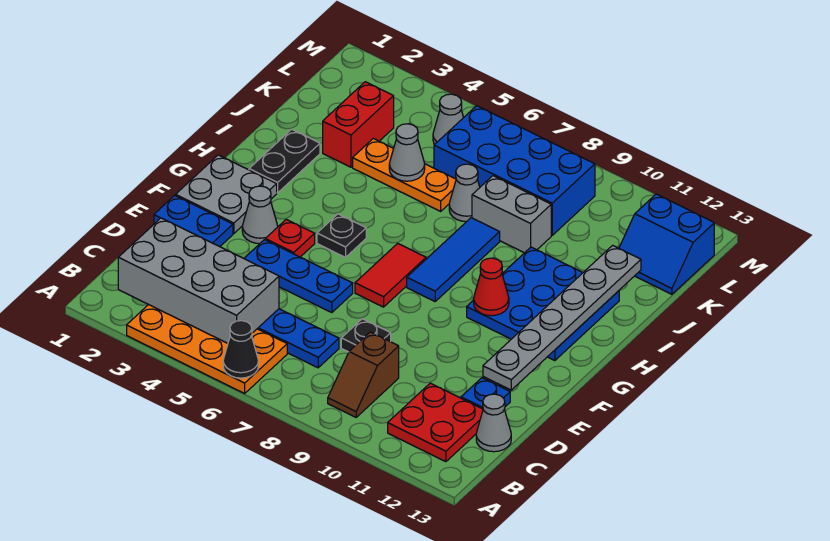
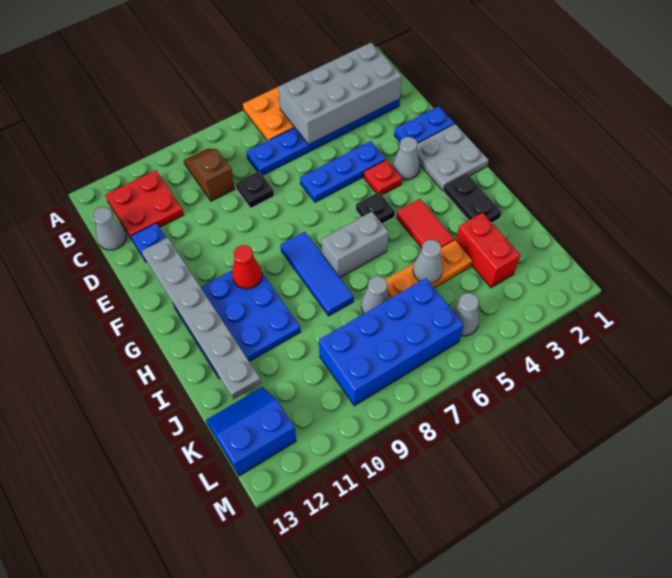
black cone A6 level 2 -> none
red tile F7:G7 level 1 -> red tile H4:I4 level 1
grey brick J8:J9 level 1 -> grey brick H6:H7 level 1

